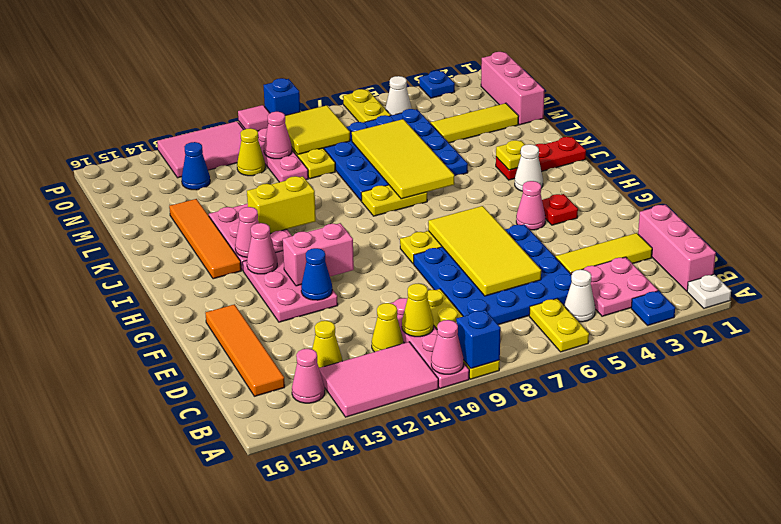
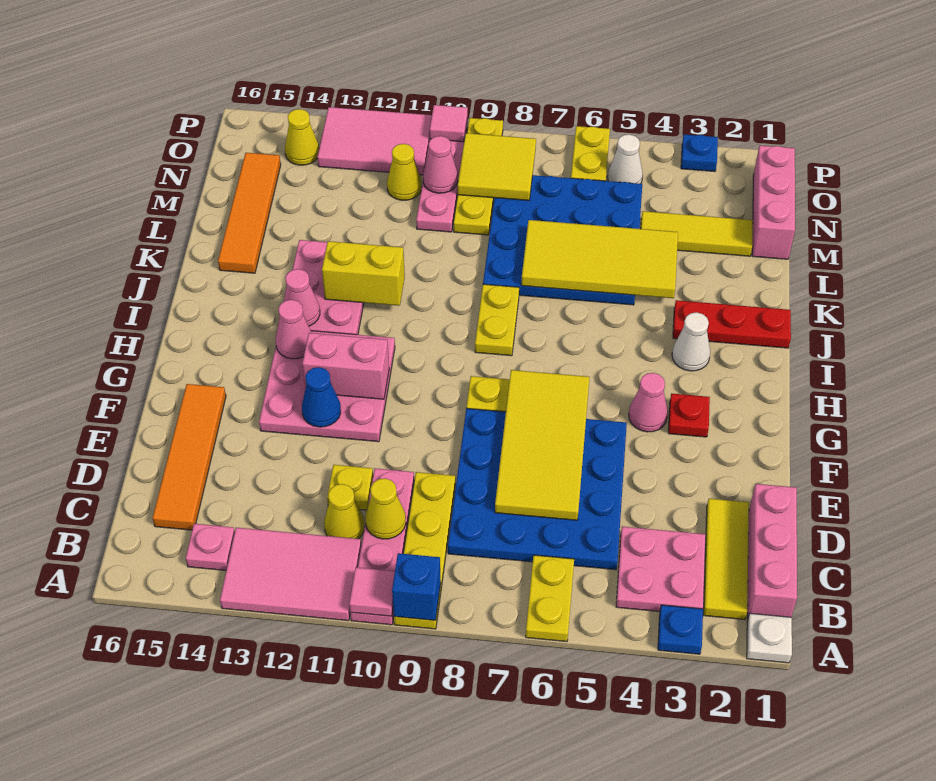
pink cone A10 level 2 -> pink tile A10 level 2
white cone B5 level 1 -> none
pink cone B14 level 1 -> pink plate B14 level 1
yellow cone C13 level 1 -> yellow cone O14 level 1
yellow tile D2:D4 level 1 -> yellow tile B2:D2 level 1
pink plate F12:H13 level 1 -> pink plate F11:H13 level 1
orange tile I14:L14 level 1 -> orange tile K15:N15 level 1
yellow plate J3 level 2 -> yellow plate D11 level 1
yellow tile J6:M7 level 2 -> yellow tile K4:L7 level 2
yellow plate J7:J8 level 1 -> yellow plate I8:J8 level 1
blue cone N13 level 1 -> none
blue brick P9 level 2 -> none

